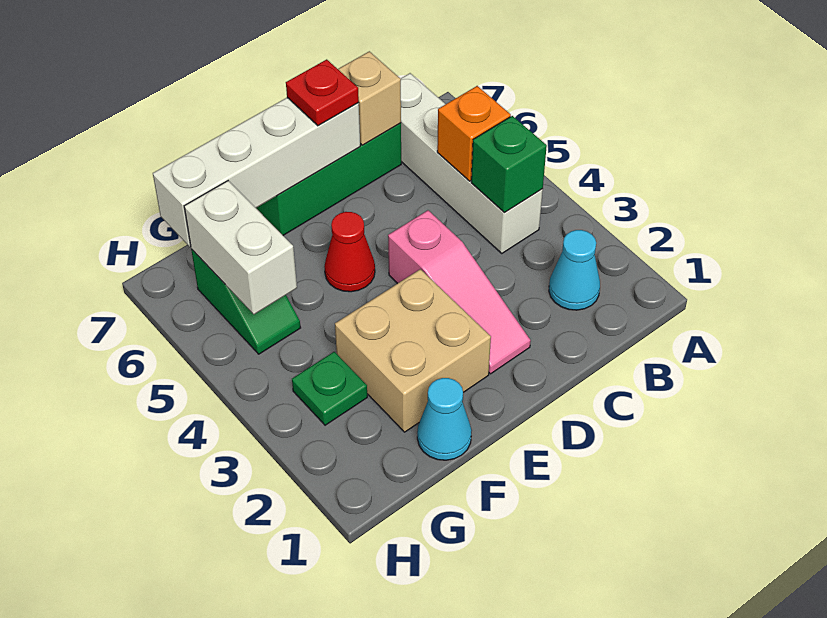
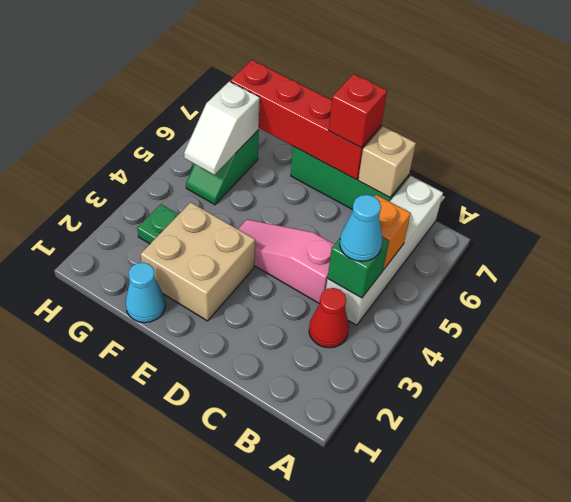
cyan cone B2 level 1 -> cyan cone B4 level 3
pink slope D2:D4 level 1 top 4 -> pink slope C4:E4 level 1 top C
white brick D7:G7 level 2 -> red brick D7:G7 level 2
red plate D7 level 3 -> red brick D7 level 3
red cone E5 level 1 -> red cone B3 level 1
white brick G5:G6 level 2 -> white slope G5:G6 level 2 top 6

